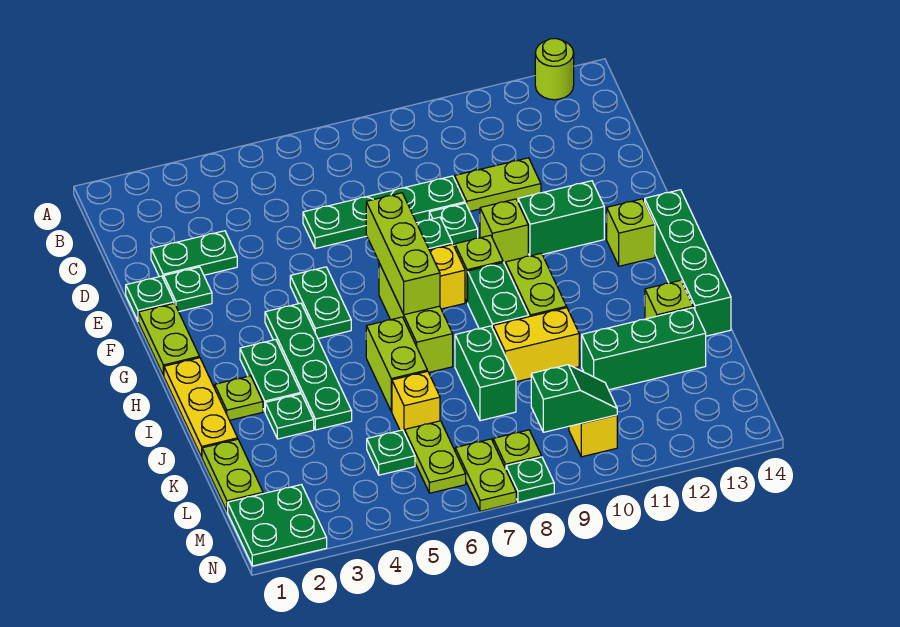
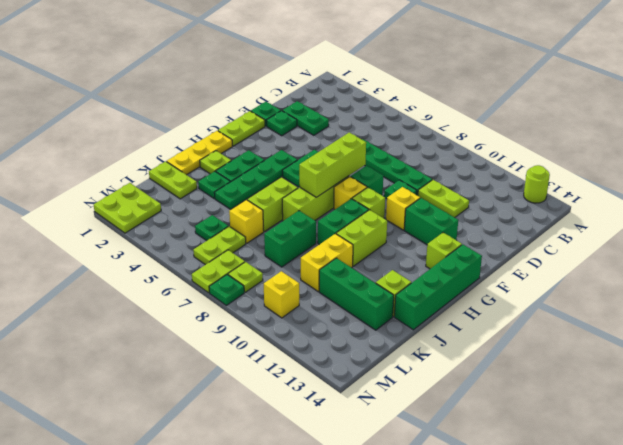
lime brick F10 level 1 -> yellow brick F10 level 1
yellow brick J9:J10 level 1 -> yellow brick J10:K10 level 1
lime plate K1:L1 level 1 -> lime plate K1:K2 level 1
green plate M1:N2 level 1 -> lime plate M1:N2 level 1
green slope M9:M10 level 2 top 9 -> none

